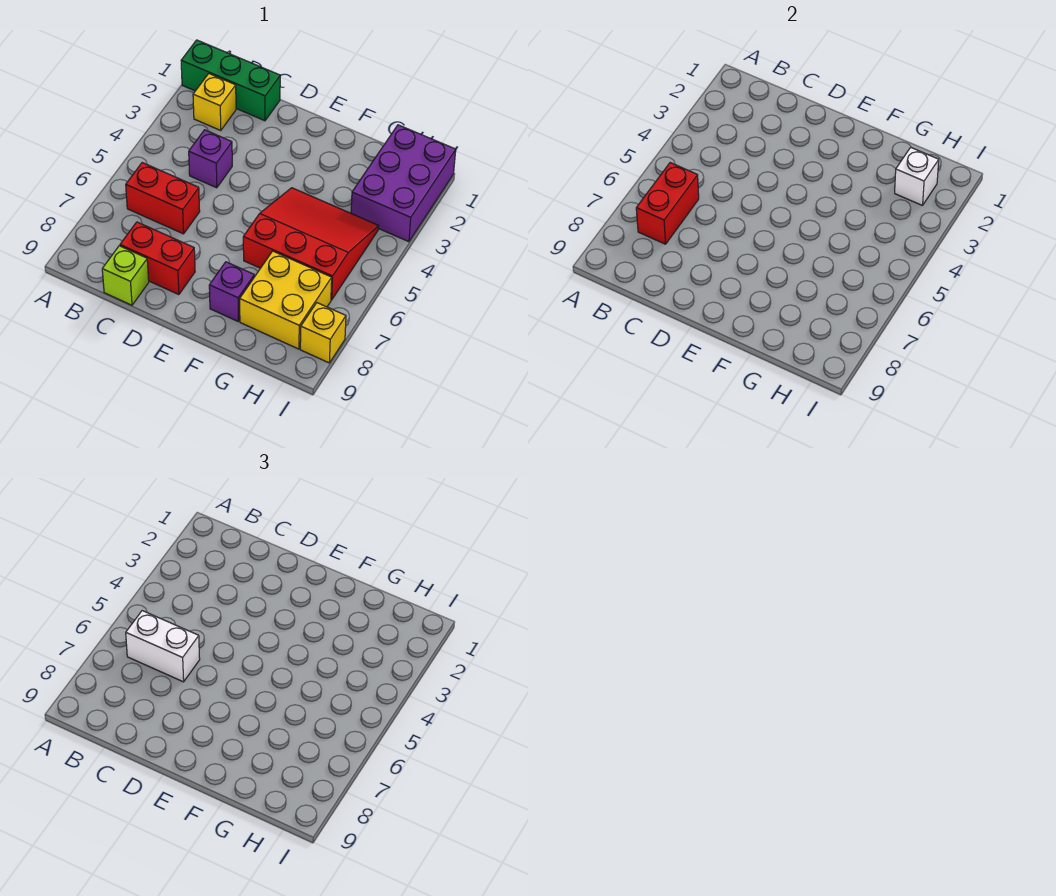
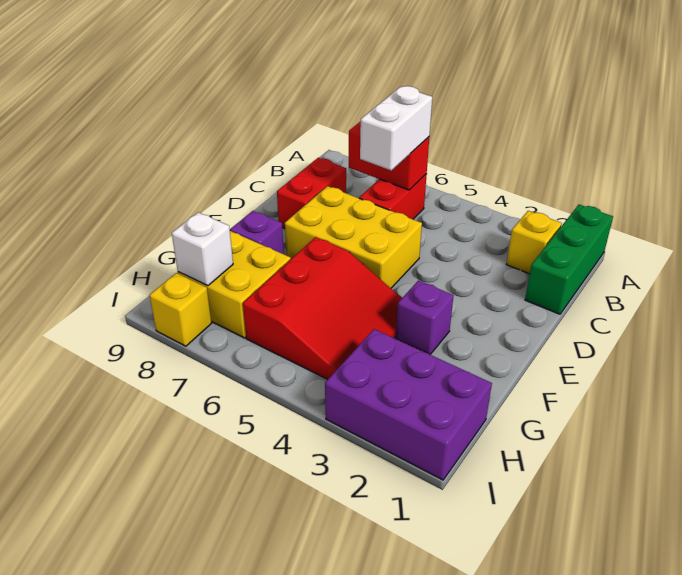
purple brick C4 level 1 -> purple brick F3 level 1
lime brick C9 level 1 -> none
none -> yellow brick D5:E7 level 1
white brick H2 level 2 -> white brick H8 level 2

